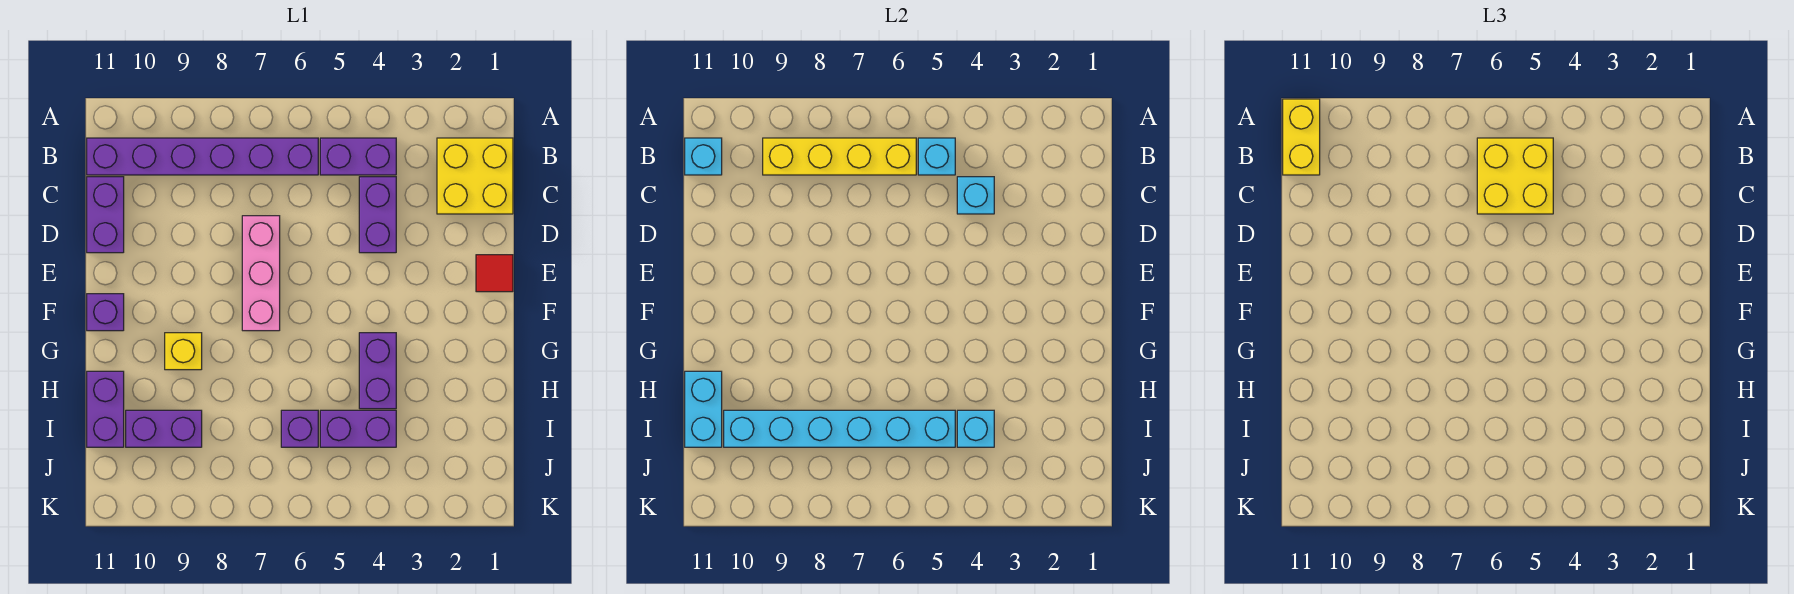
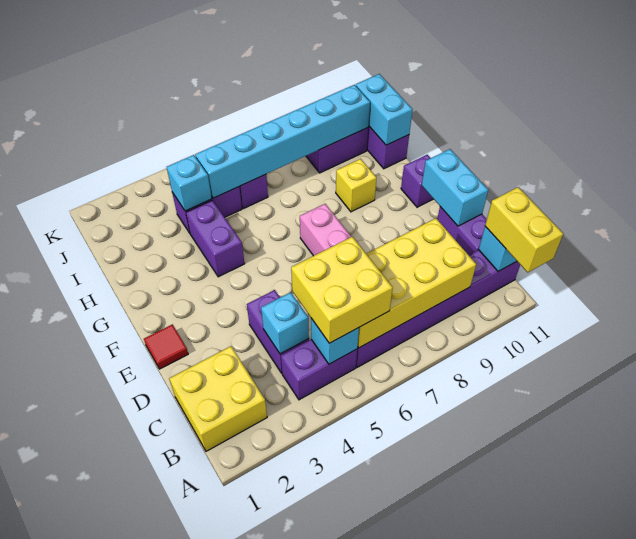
yellow brick B6:B9 level 2 -> yellow brick B6:C9 level 2
none -> cyan brick D11:E11 level 2

